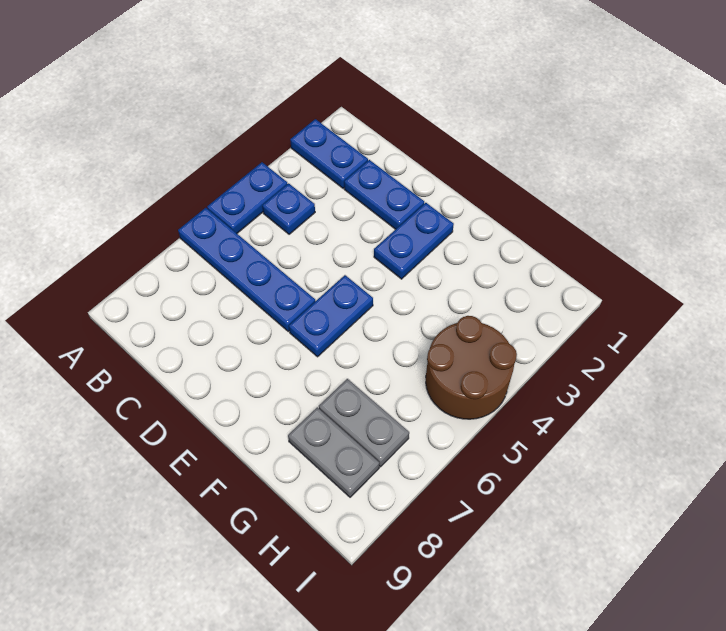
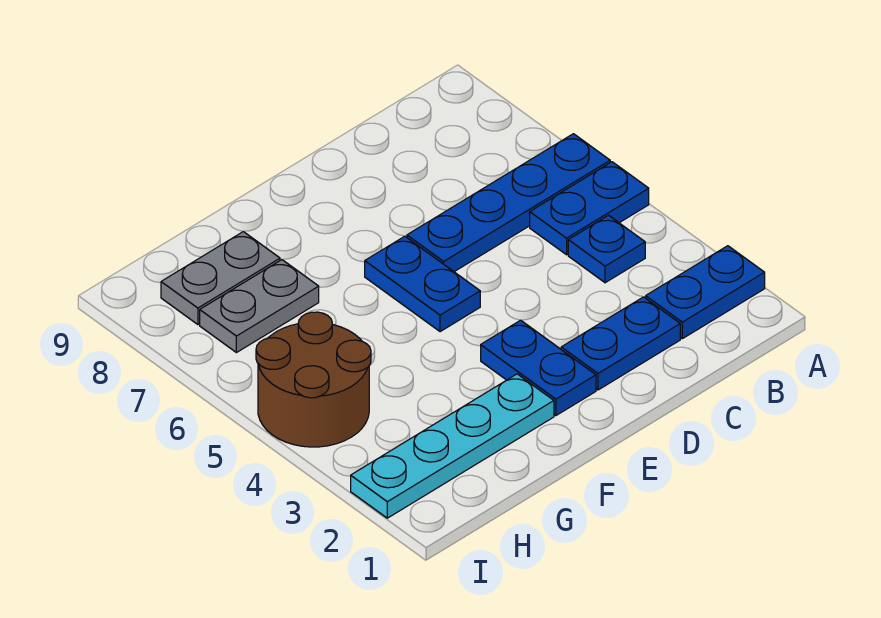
blue plate A4:A5 level 1 -> blue plate A5:B5 level 1
none -> cyan plate F2:I2 level 1

